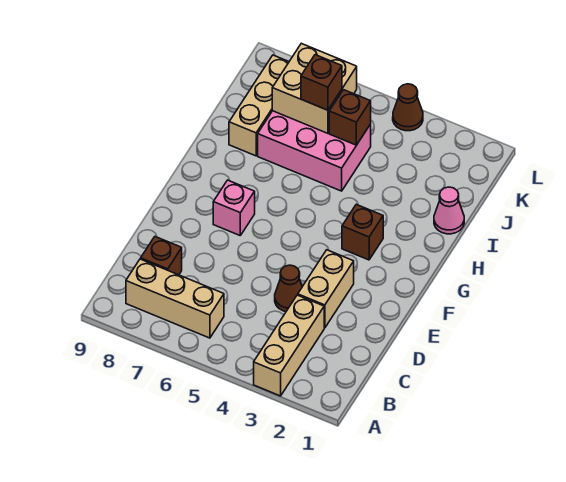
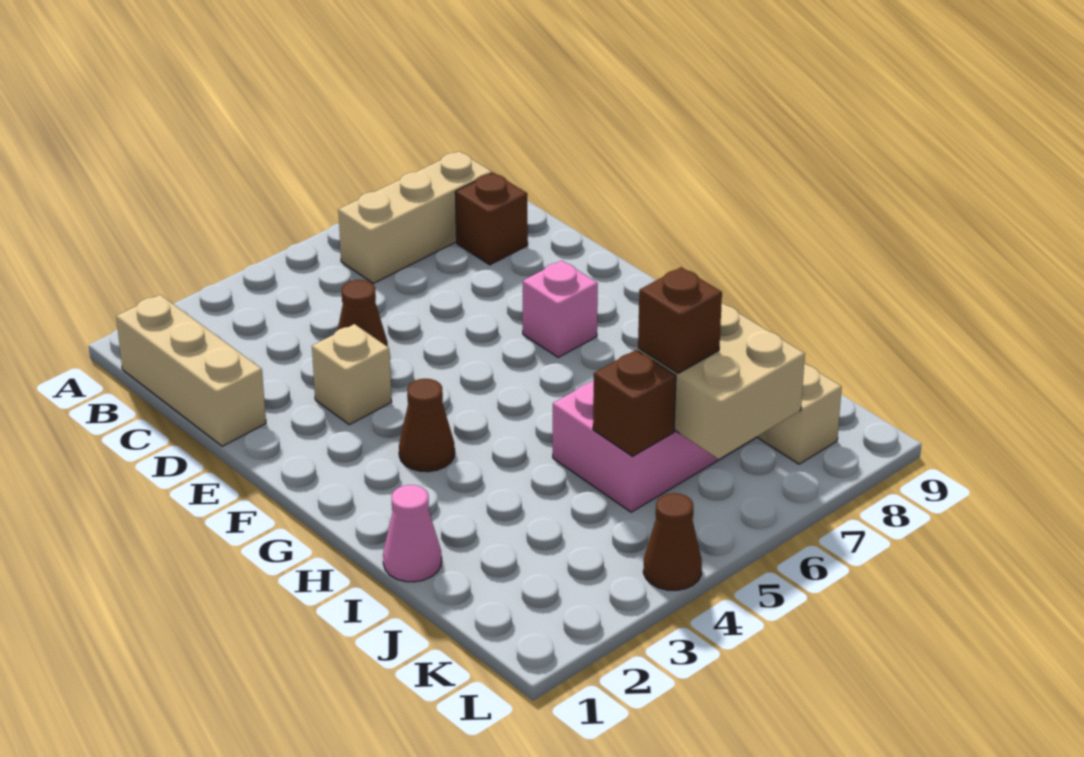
tan brick A3:C3 level 1 -> tan brick B1:D1 level 1
tan brick D3:E3 level 1 -> tan brick E3 level 1
brown brick G3 level 1 -> brown cone G3 level 1

